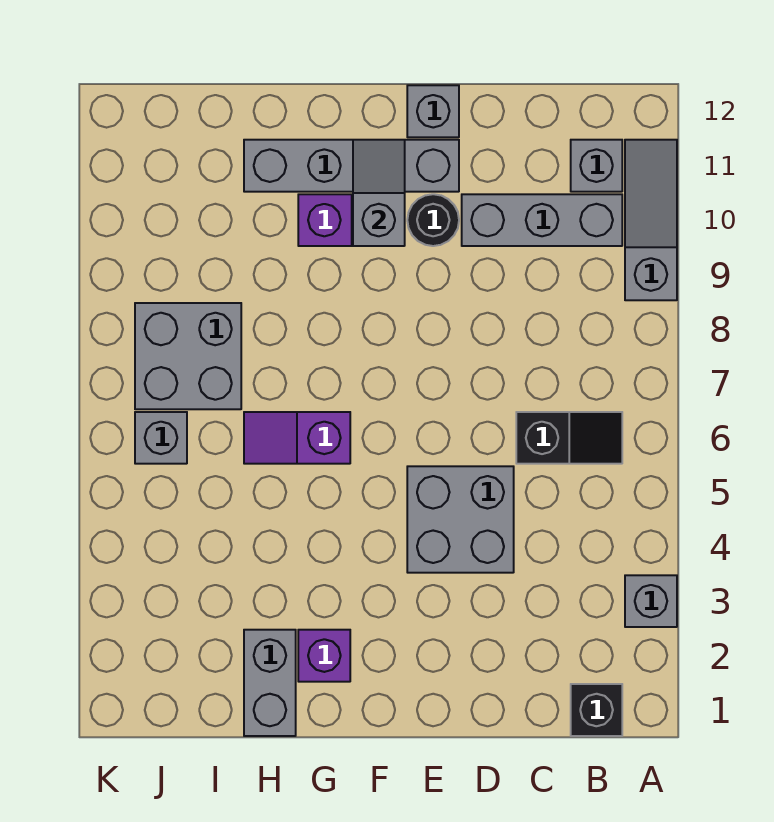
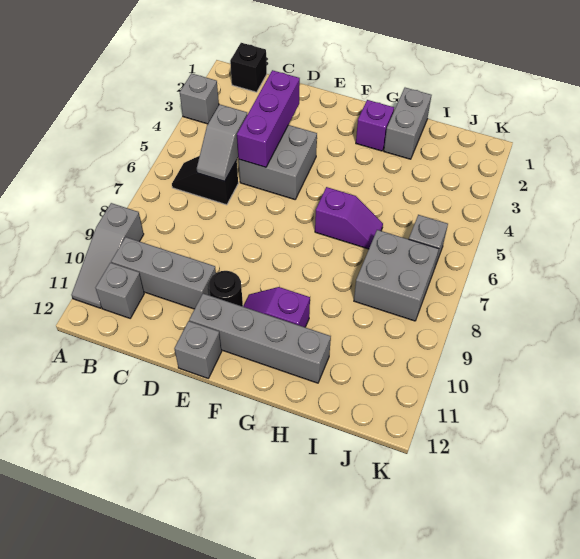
none -> purple brick D3:D5 level 2
grey slope F10:F11 level 2 top 10 -> grey slope C5:C6 level 2 top 5

